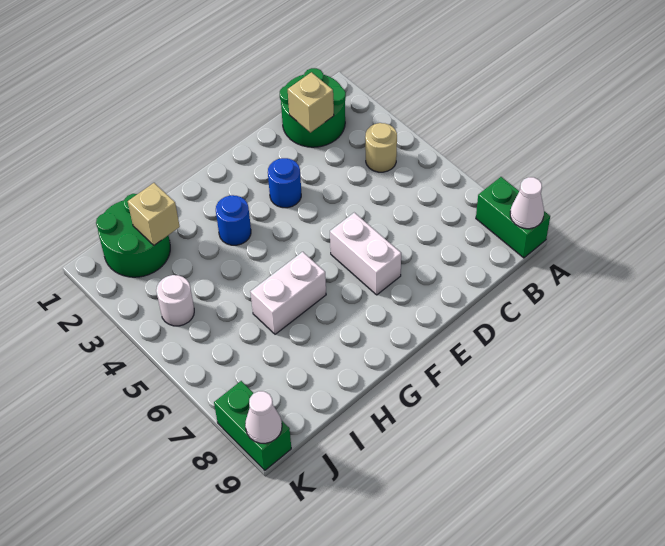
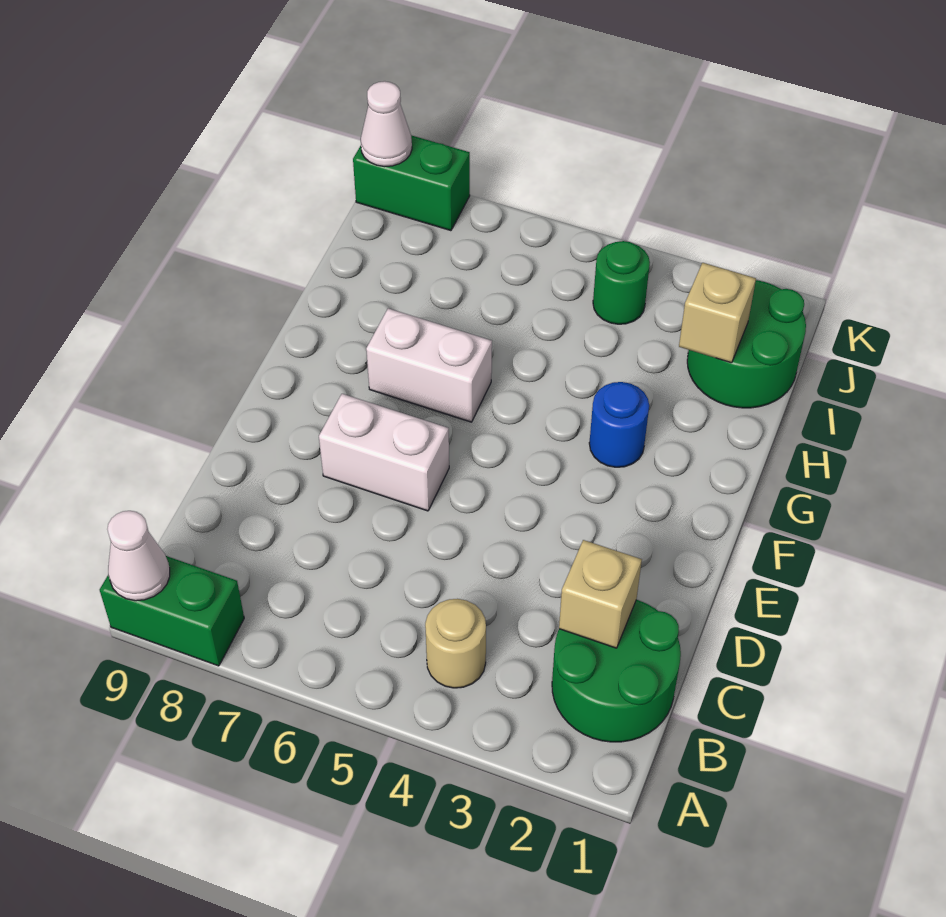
blue round brick E3 level 1 -> none
white brick G6:H6 level 1 -> white brick G6:G7 level 1
white round brick J4 level 1 -> green round brick J4 level 1

